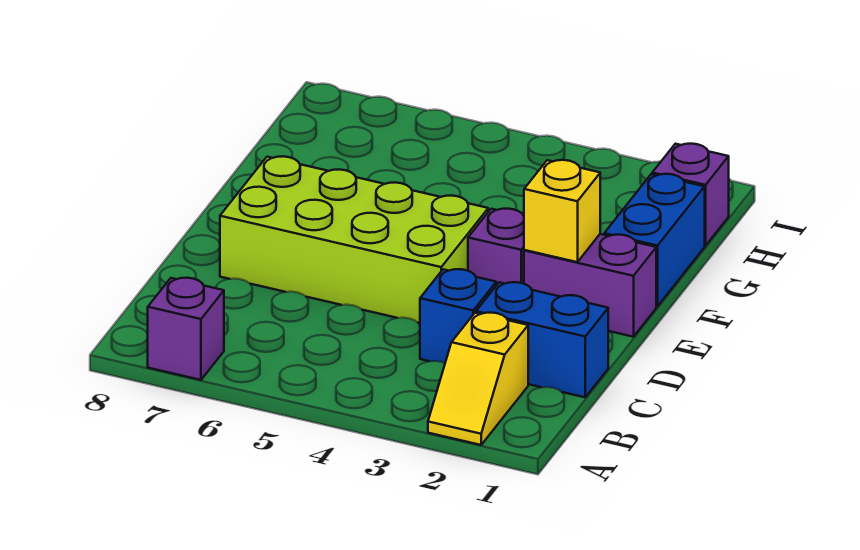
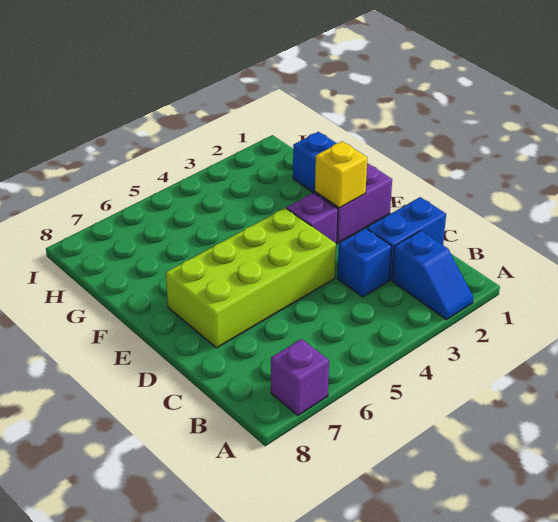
yellow slope A2:B2 level 1 top B -> blue slope A2:B2 level 1 top B
purple brick H1 level 1 -> none

